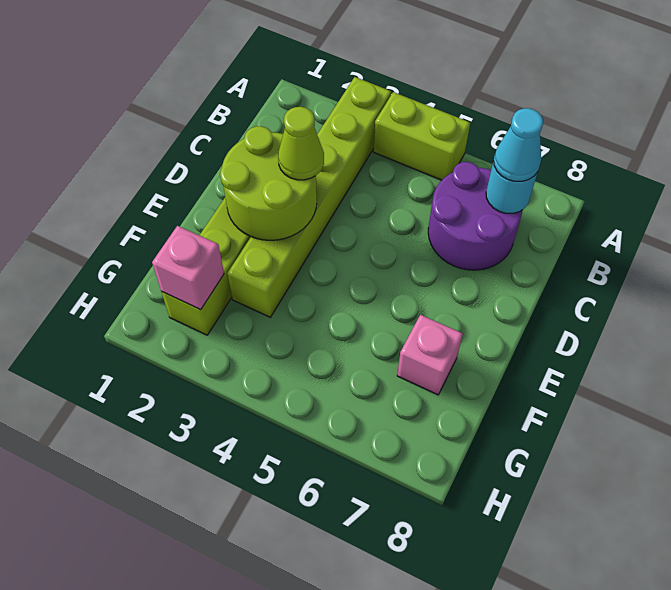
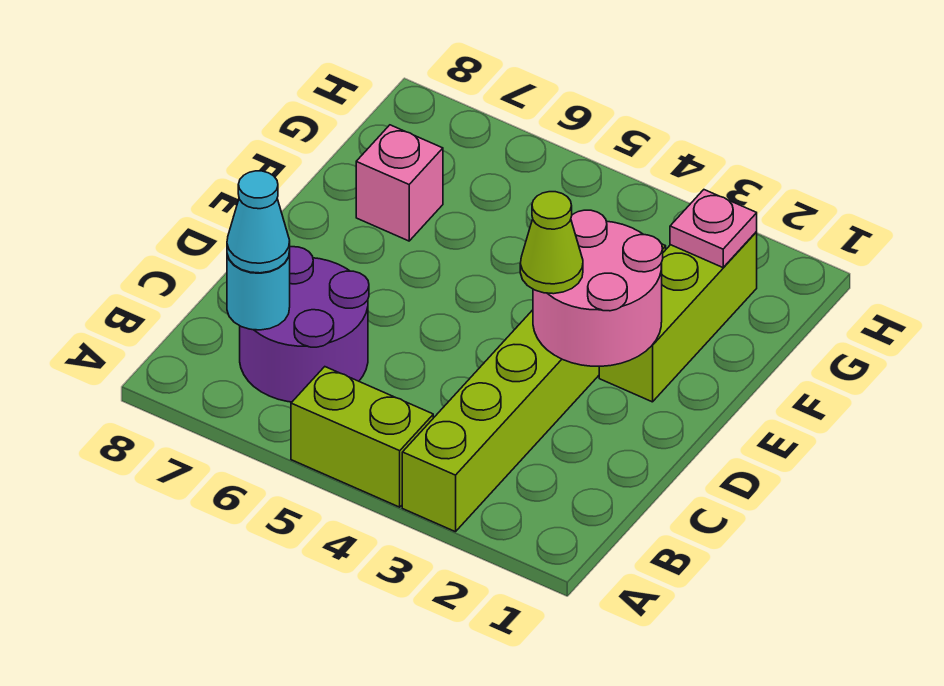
lime round brick D2:E3 level 2 -> pink round brick D2:E3 level 2
pink brick G2 level 2 -> pink plate G2 level 2

